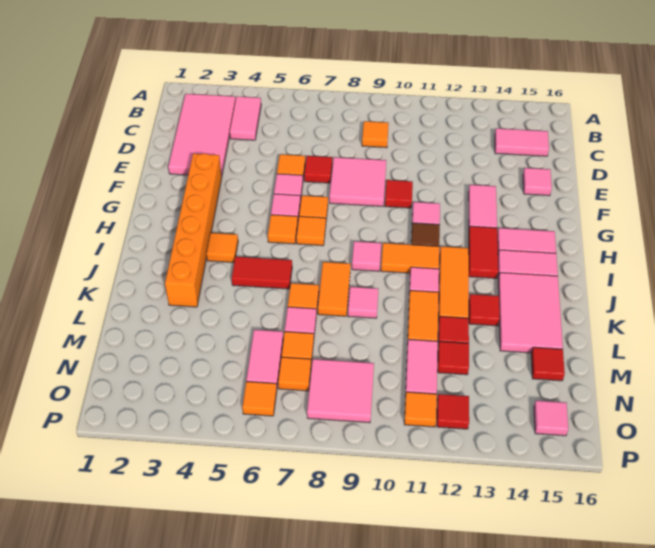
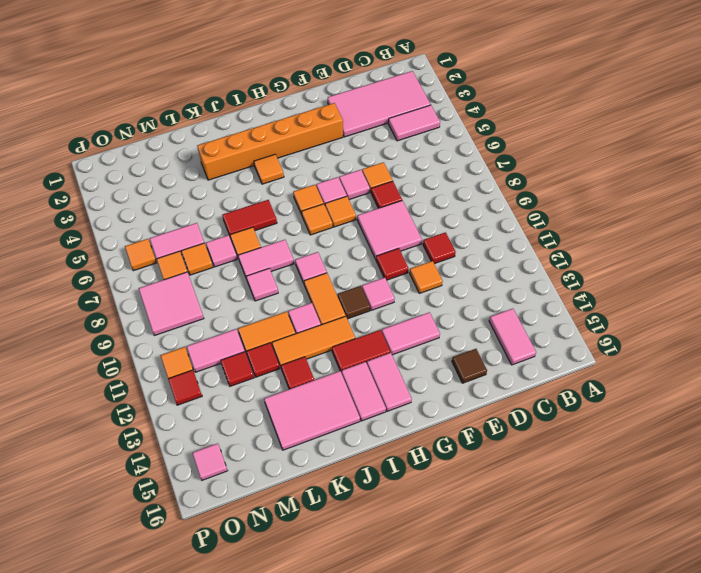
orange tile C9 level 1 -> orange tile E11 level 1
pink tile E15 level 1 -> brown tile E15 level 1
red tile J5:J6 level 1 -> red tile J6:K6 level 1
orange tile J8:K8 level 1 -> pink tile J8:K8 level 1
red tile M15 level 1 -> red tile D10 level 1

